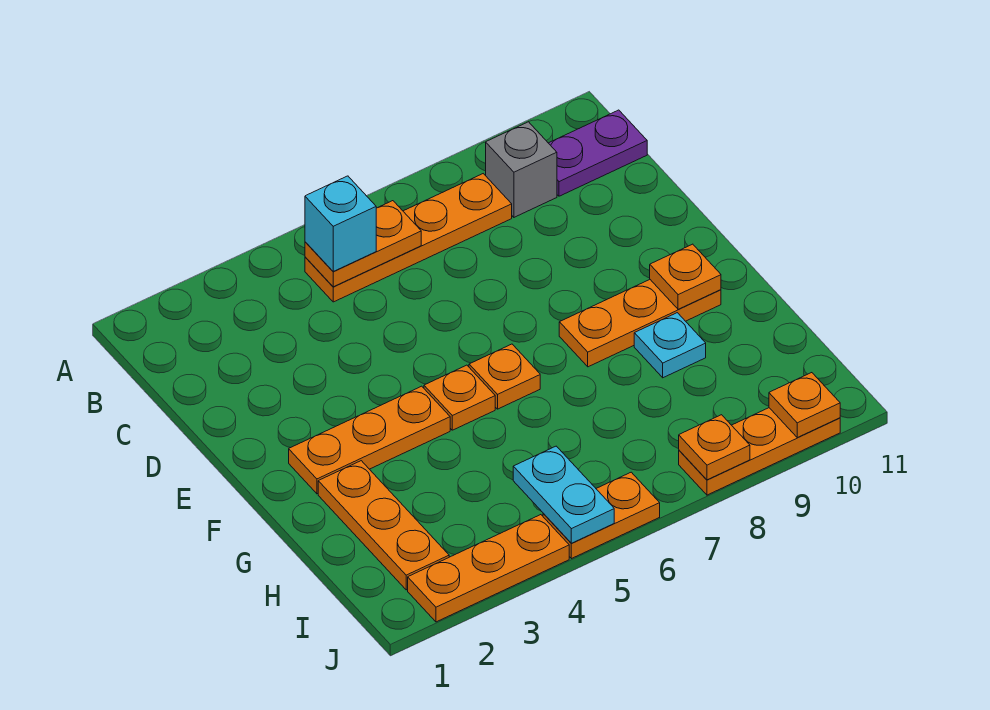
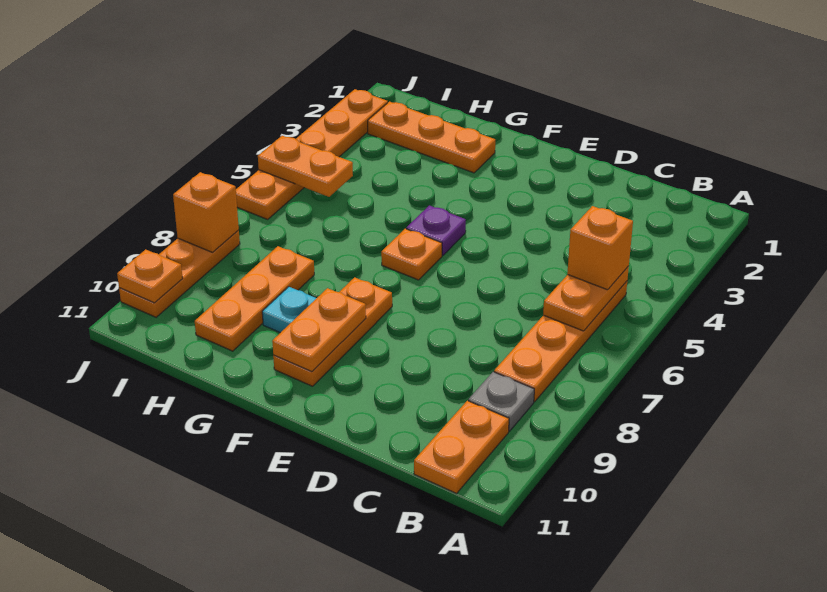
cyan brick B5 level 3 -> orange brick B5 level 3
grey brick B9 level 1 -> grey plate B9 level 1
purple plate B10:B11 level 1 -> orange plate B10:B11 level 1
orange plate F2:F4 level 1 -> orange plate H8:H10 level 1
orange plate F5 level 1 -> purple plate F5 level 1
orange plate F10 level 2 -> orange plate F9:F10 level 2
cyan plate I5:J5 level 2 -> orange plate I5:J5 level 2
orange plate J8 level 2 -> orange brick J8 level 2

